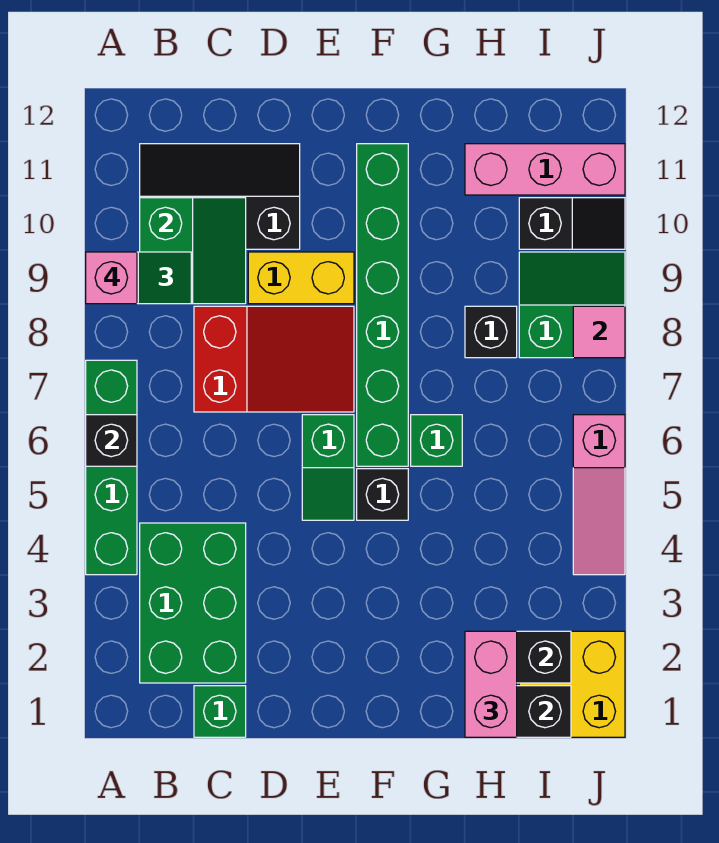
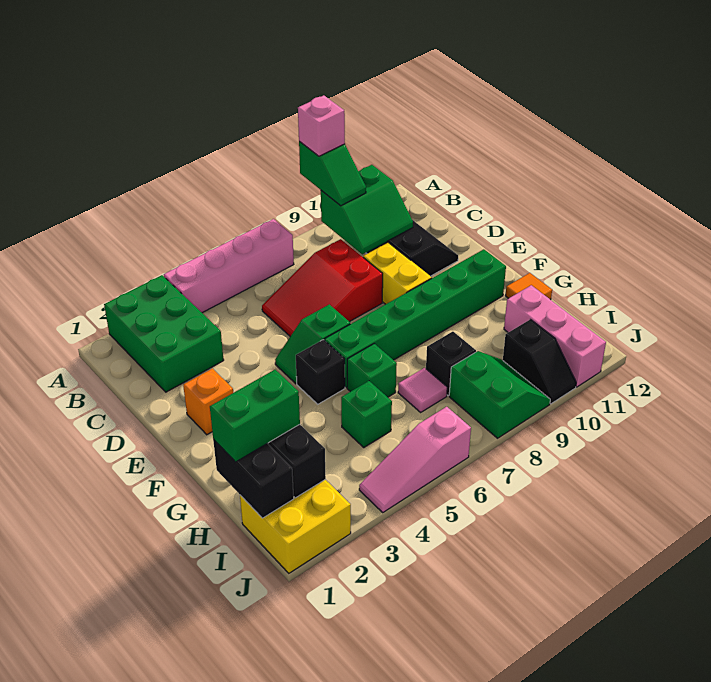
green brick A4:A7 level 1 -> pink brick A4:A7 level 1
black brick A6 level 2 -> none
green brick B2:C4 level 1 -> green brick A2:C3 level 1
green brick C1 level 1 -> green brick H5 level 1
red slope C7:E8 level 1 top C -> red slope C6:D8 level 1 top 8
none -> orange brick E2 level 1
none -> orange tile G12 level 1
pink brick H1:H2 level 3 -> green brick H1:H2 level 3
pink tile J8 level 2 -> pink tile H7 level 1

